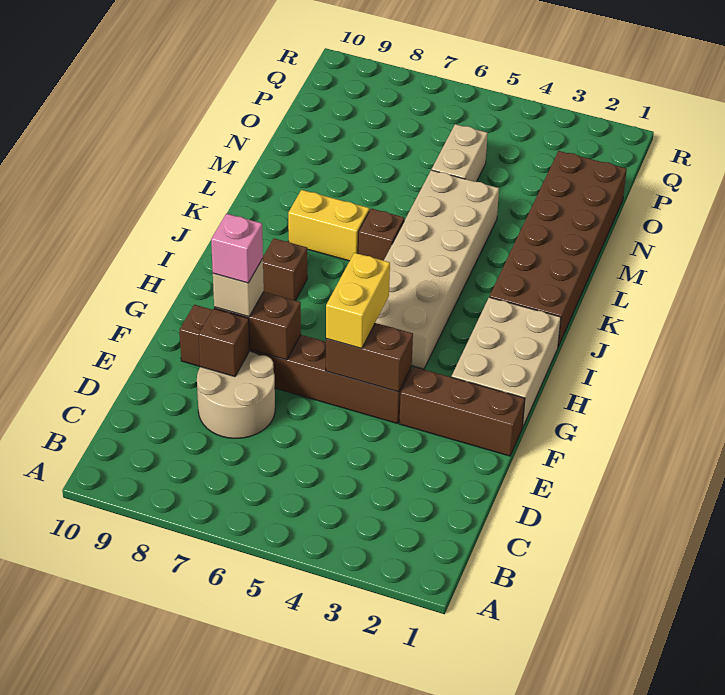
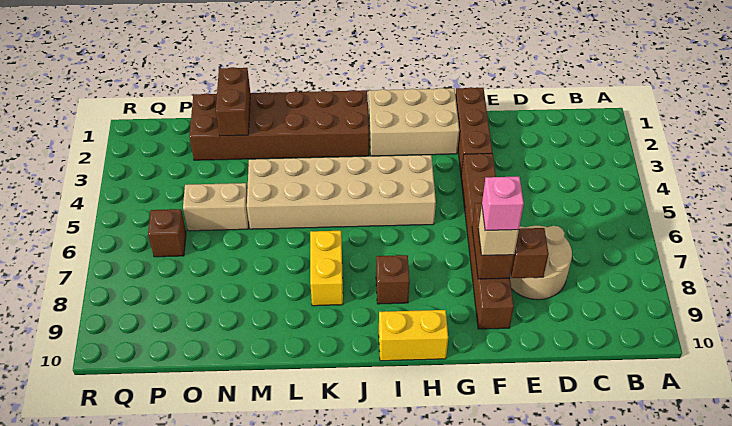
brown brick F4:F5 level 2 -> brown brick N1:N2 level 2
yellow brick F5:G5 level 3 -> yellow brick H10:I10 level 1
brown brick K6 level 1 -> brown brick P6 level 1

